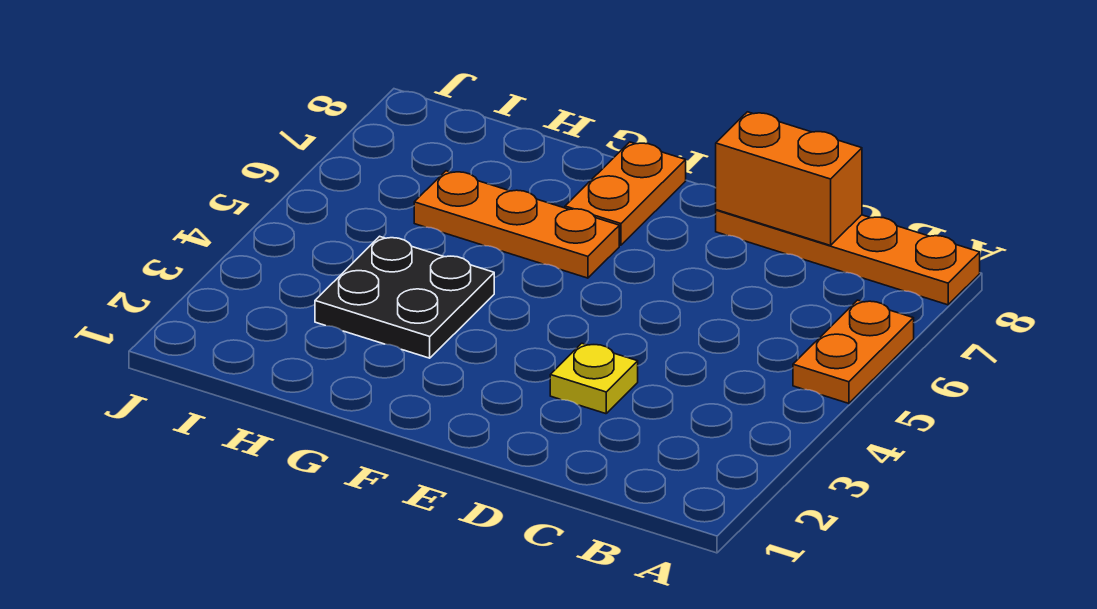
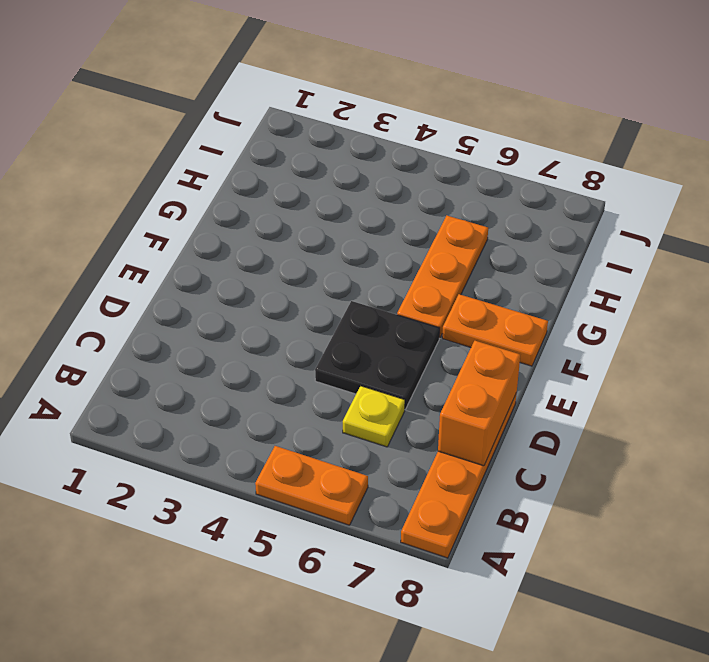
yellow plate D3 level 1 -> yellow plate C6 level 1
black plate G3:H4 level 1 -> black plate D5:E6 level 1

